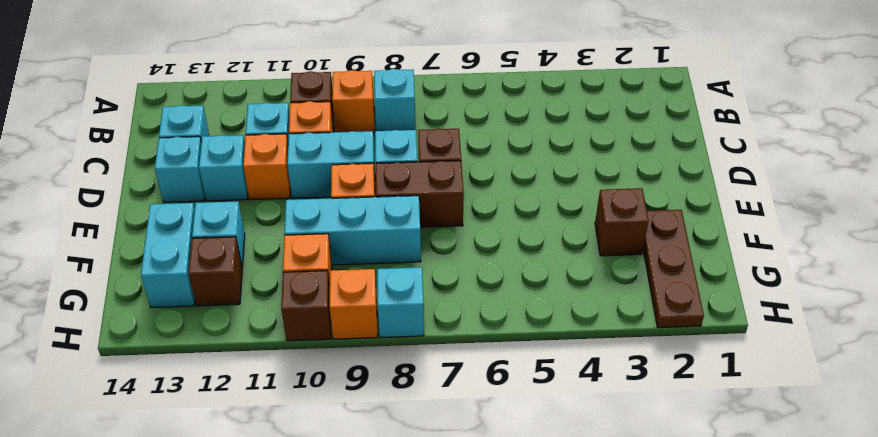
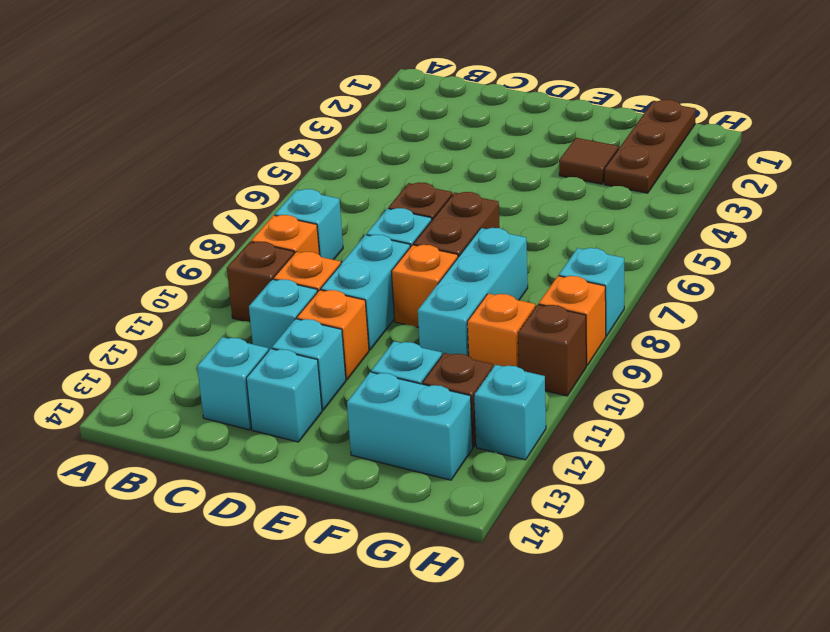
brown plate F2:H2 level 1 -> brown plate G1:G3 level 1
brown brick F3 level 1 -> brown tile F3 level 1
none -> cyan brick H12 level 1

